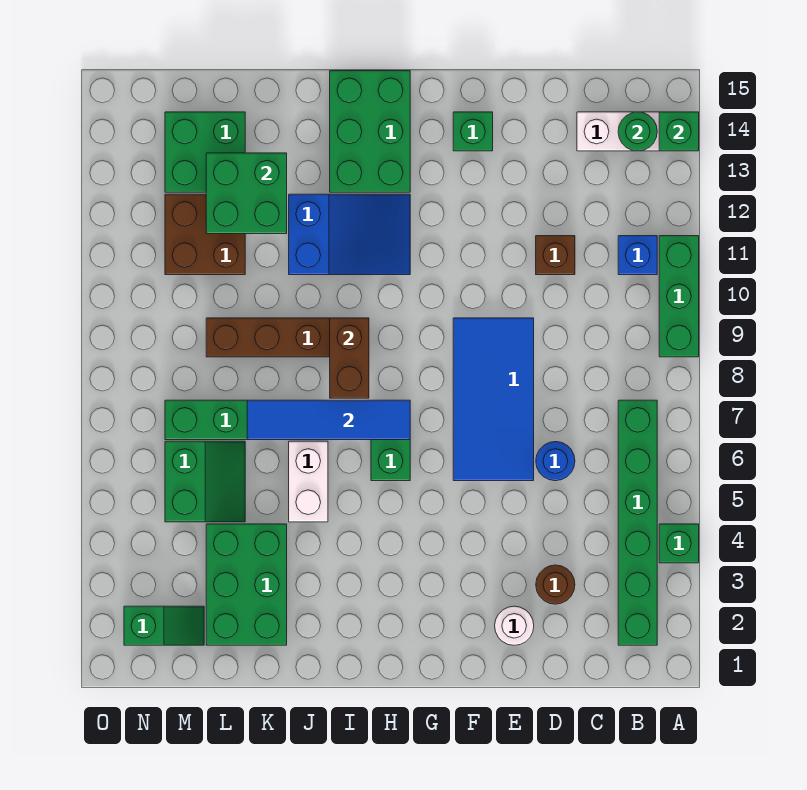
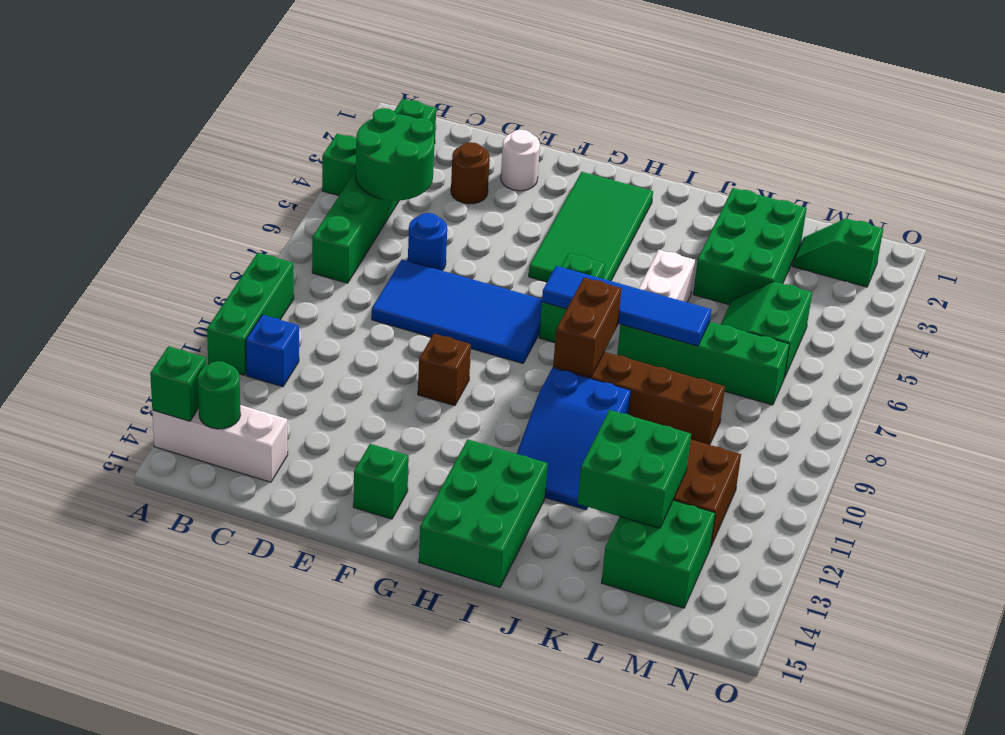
none -> green round brick B4:C5 level 2
brown brick D11 level 1 -> brown brick F10 level 1
blue tile E6:F9 level 1 -> blue tile D7:G8 level 1
none -> green tile G2:H5 level 1
blue slope H11:J12 level 1 top J -> blue slope I10:J12 level 1 top 10

